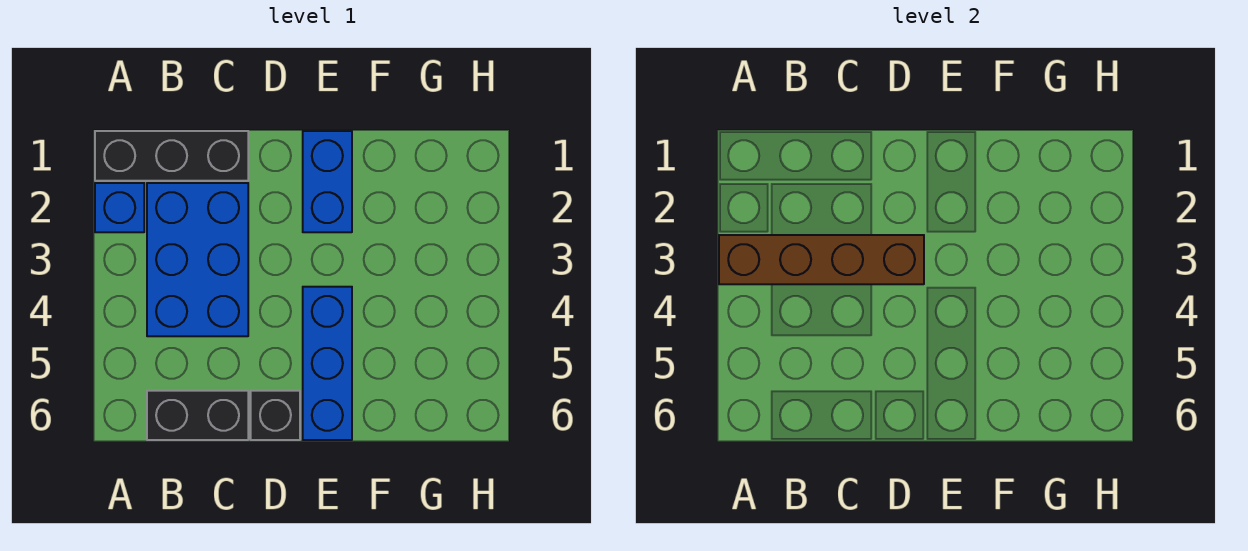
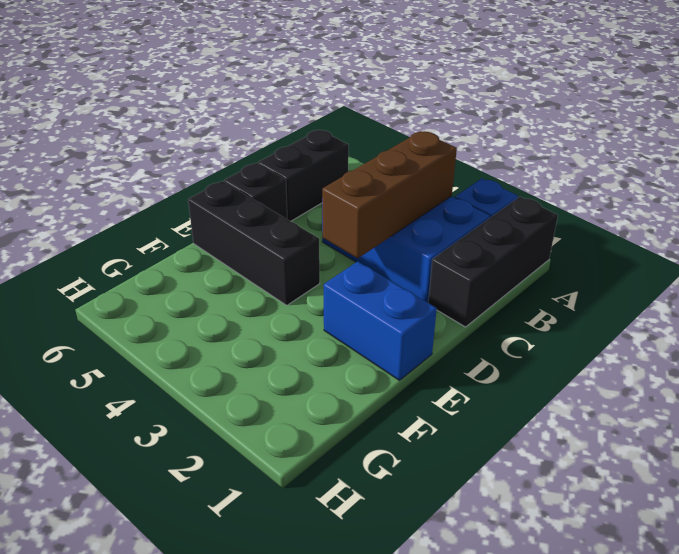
brown brick A3:D3 level 2 -> brown brick B3:D3 level 2
blue brick E4:E6 level 1 -> black brick E4:E6 level 1

